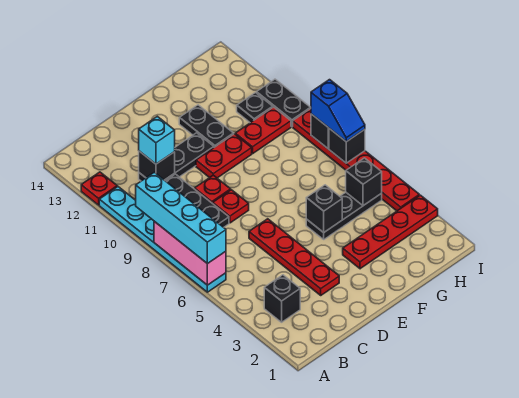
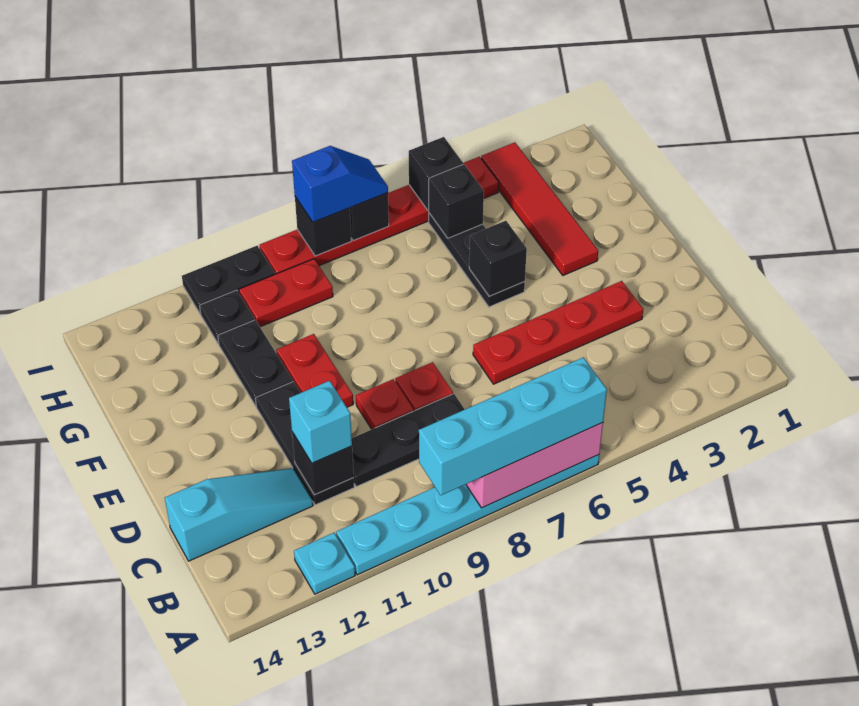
red plate A12 level 1 -> cyan plate A12 level 1
black brick B3 level 1 -> black brick I5 level 2
none -> cyan slope C12:C14 level 1 top 14
red plate F3:I3 level 1 -> red tile F3:I3 level 1
black plate F11:F12 level 1 -> black plate F11:G11 level 1
red plate G10:H10 level 1 -> red plate H9:H10 level 1

